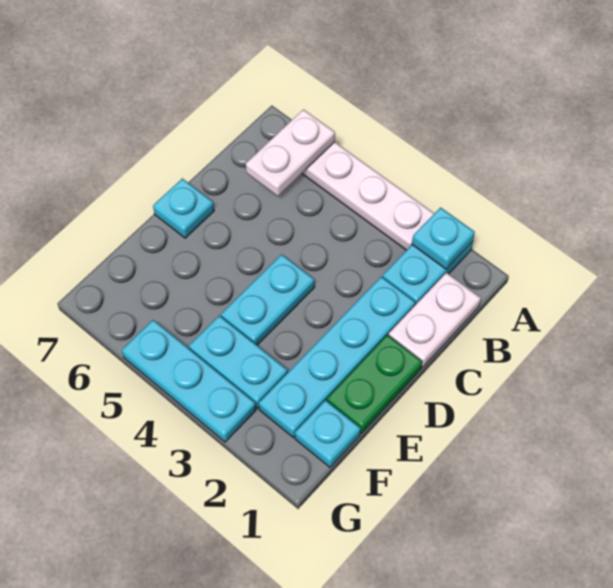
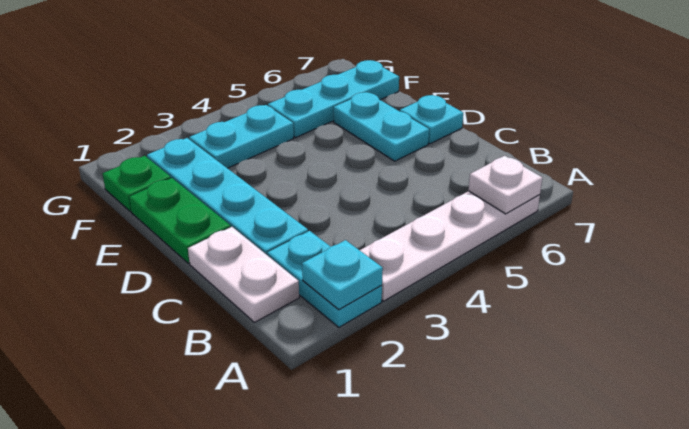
white plate A6:B6 level 2 -> white plate A6 level 2
cyan plate D4:E4 level 1 -> cyan plate D6:E6 level 1
cyan plate F1 level 1 -> green plate F1 level 1
cyan plate G3:G5 level 1 -> cyan plate F5:F7 level 1

